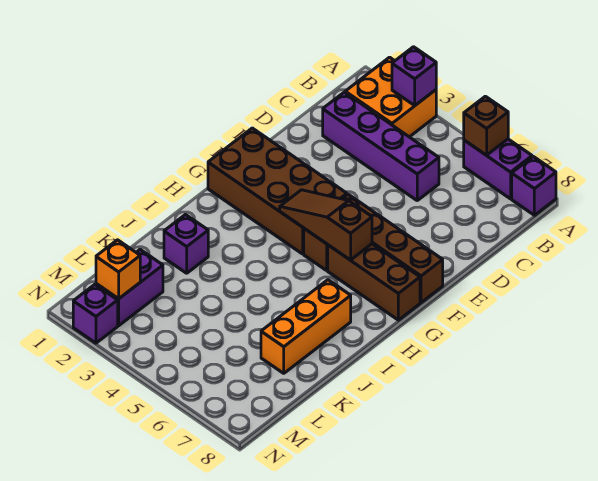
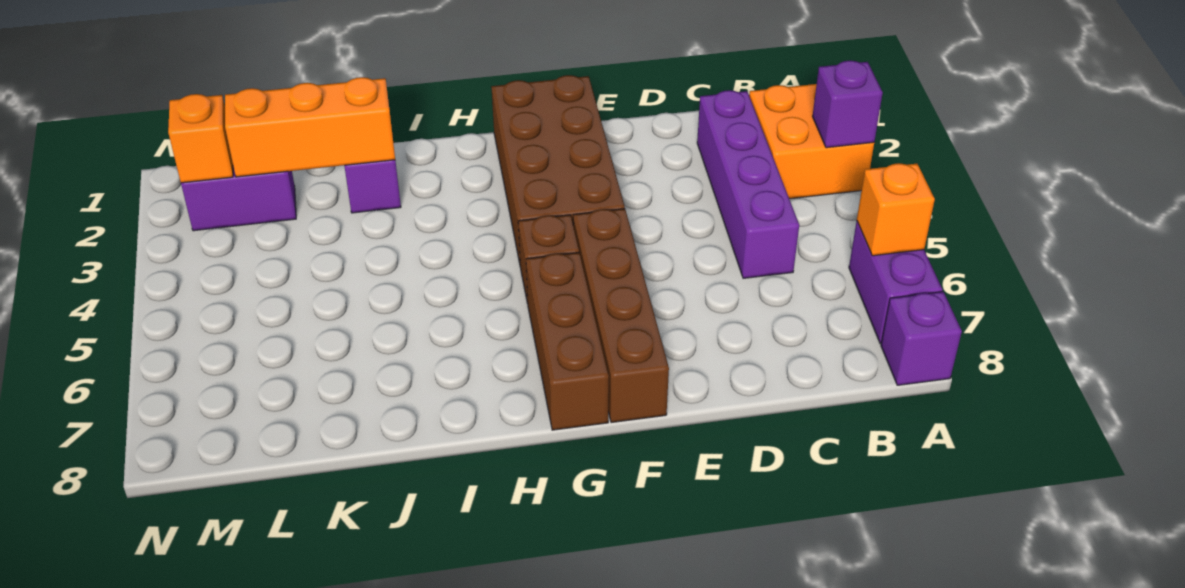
brown brick A6 level 2 -> orange brick A6 level 2
brown slope G4:G6 level 2 top 6 -> none
orange brick I7:K7 level 1 -> orange brick J2:L2 level 2
purple brick N2 level 1 -> none

